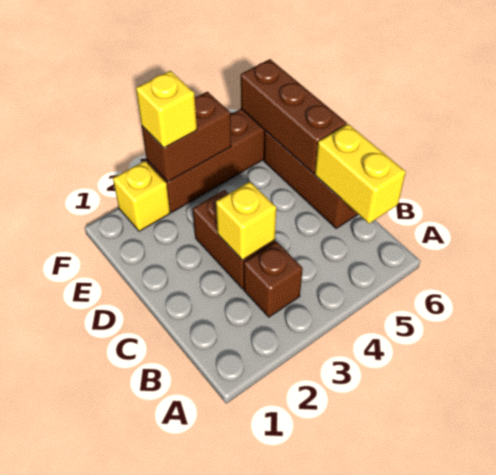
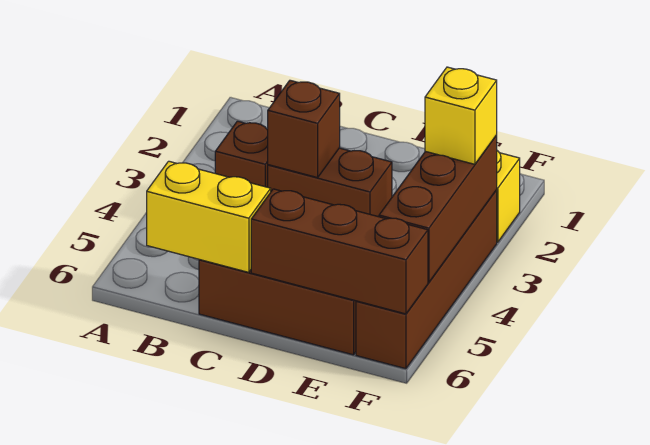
yellow brick C3 level 2 -> brown brick C3 level 2
brown brick F3:F4 level 2 -> brown brick F3:F5 level 2

